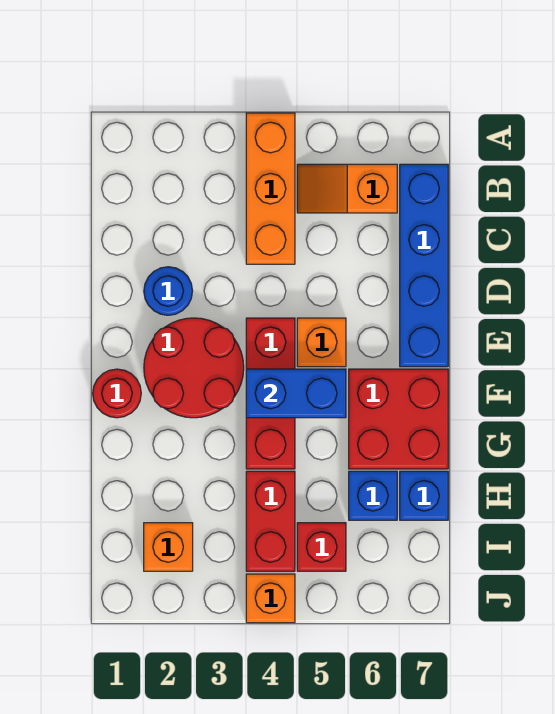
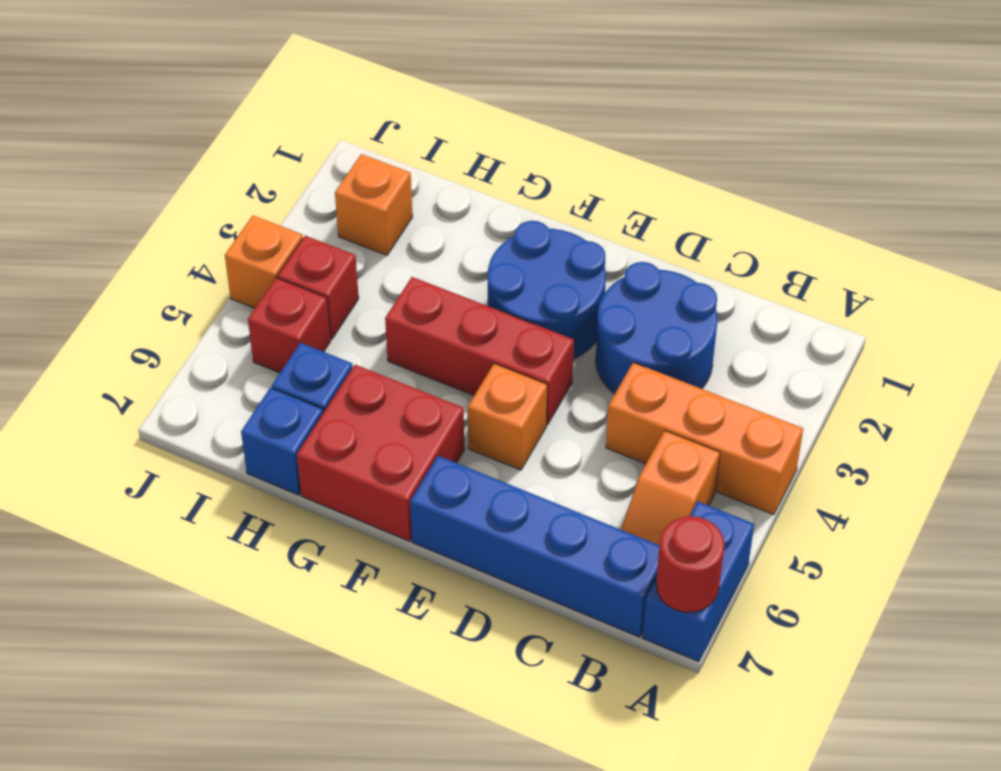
orange slope B5:B6 level 1 top 6 -> orange slope B5:B6 level 1 top 5
blue round brick D2 level 1 -> blue round brick C2:D3 level 1
red round brick E2:F3 level 1 -> blue round brick E2:F3 level 1
red round brick F1 level 1 -> red round brick A7 level 2
blue brick F4:F5 level 2 -> blue brick A6:A7 level 1
red brick H4:I4 level 1 -> red brick I4 level 1

